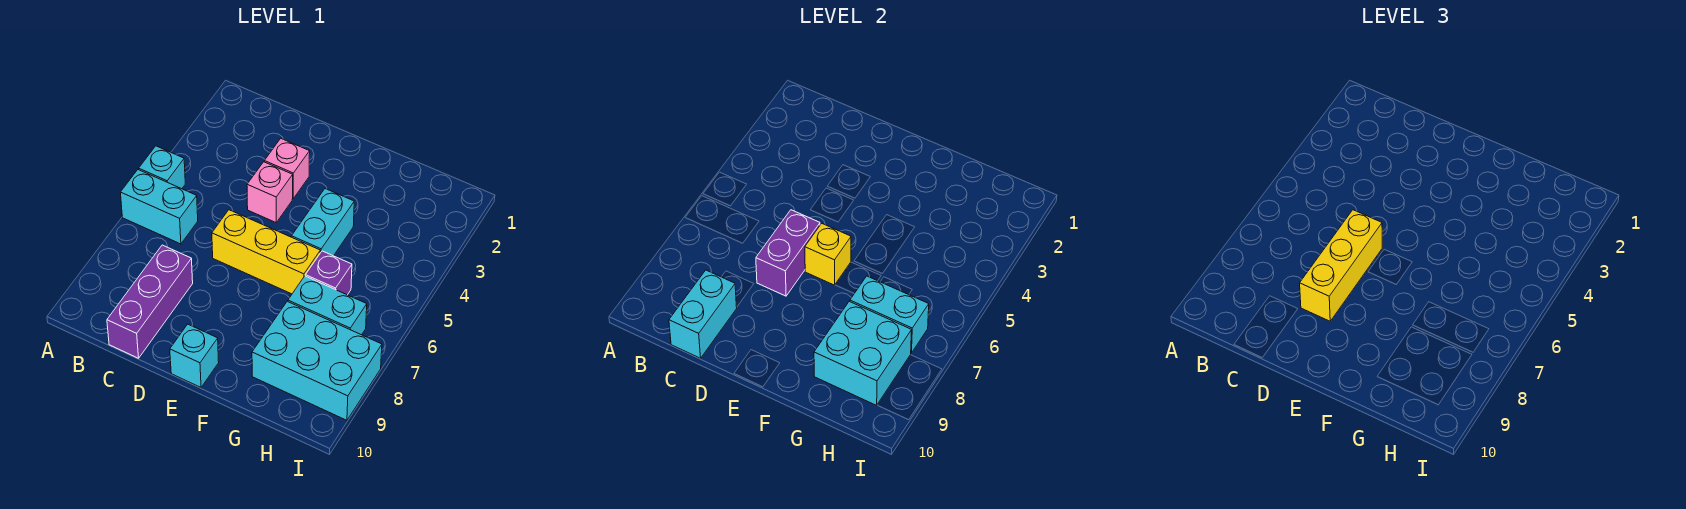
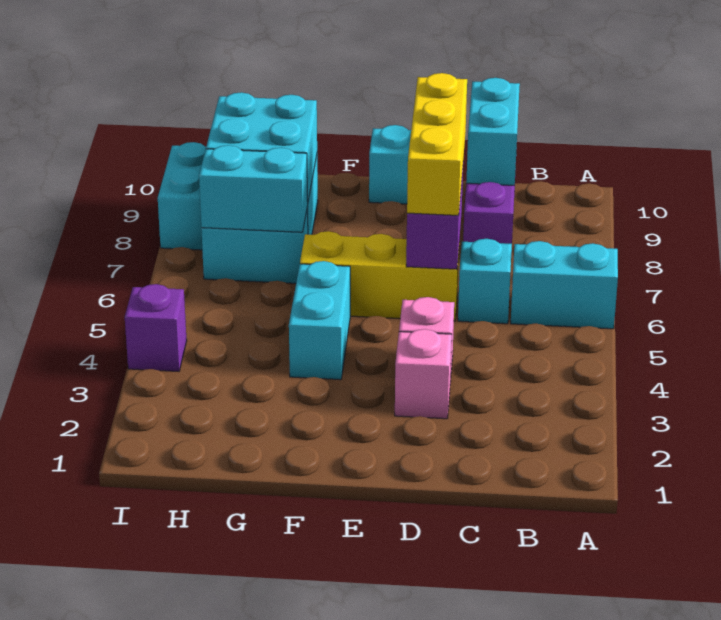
cyan brick A5 level 1 -> cyan brick C6 level 1
yellow brick E6 level 2 -> none
purple brick G6 level 1 -> purple brick I4 level 1

